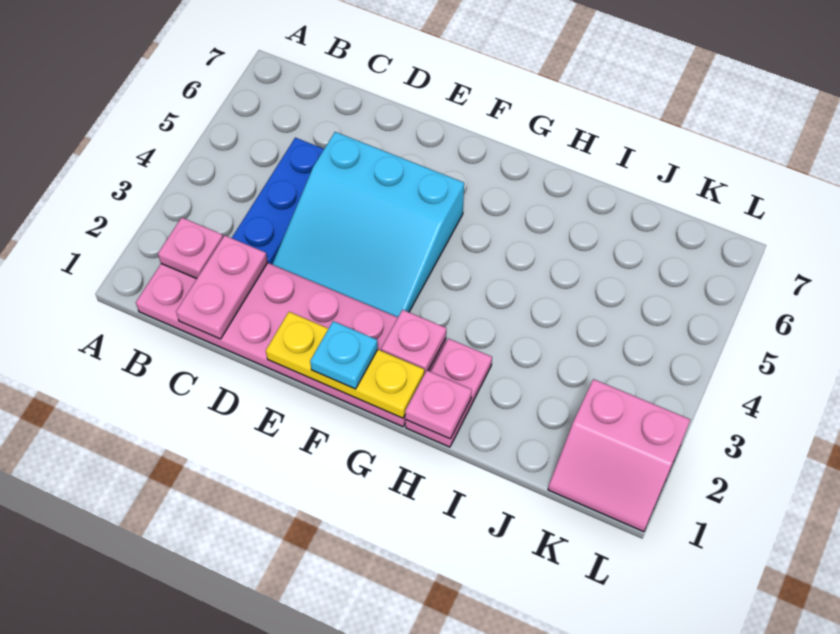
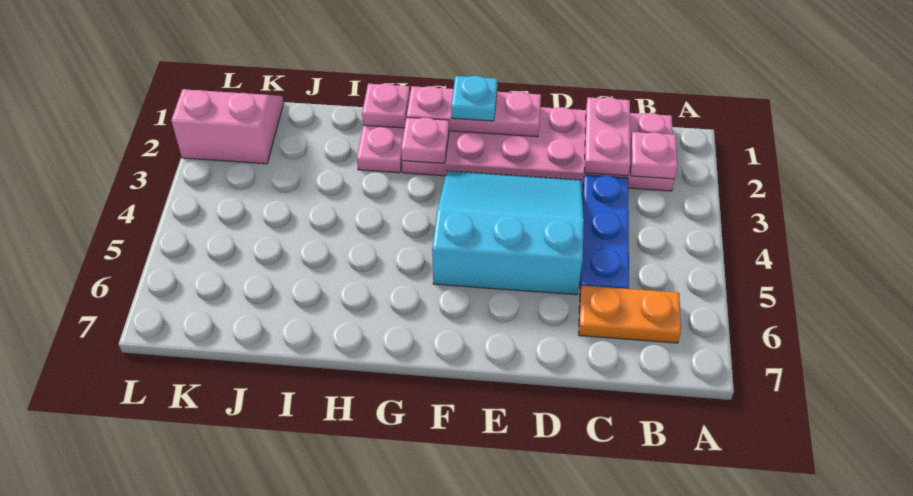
none -> orange plate B6:C6 level 1
yellow plate E1:G1 level 2 -> pink plate E1:G1 level 2

